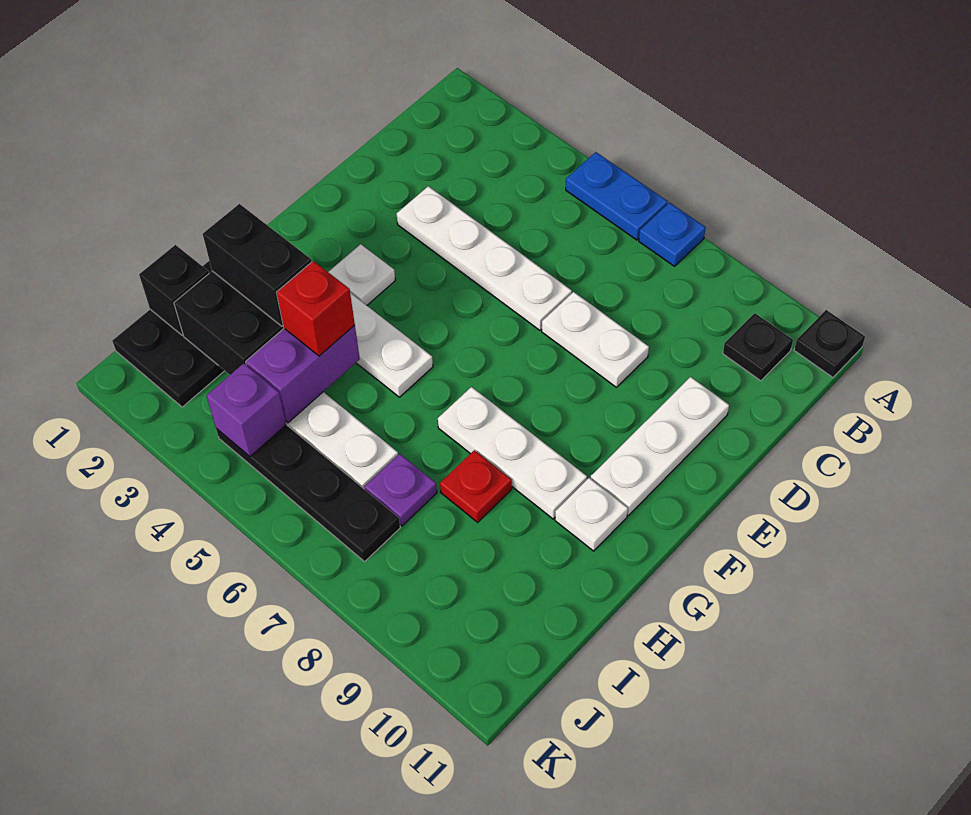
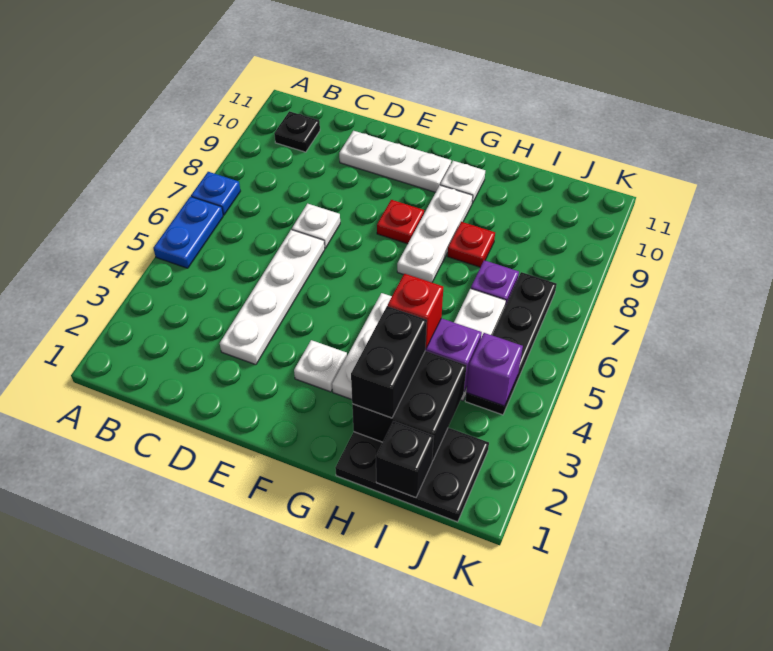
black plate A11 level 1 -> none
white plate D7:D8 level 1 -> white plate D7 level 1
none -> red plate F8 level 1

